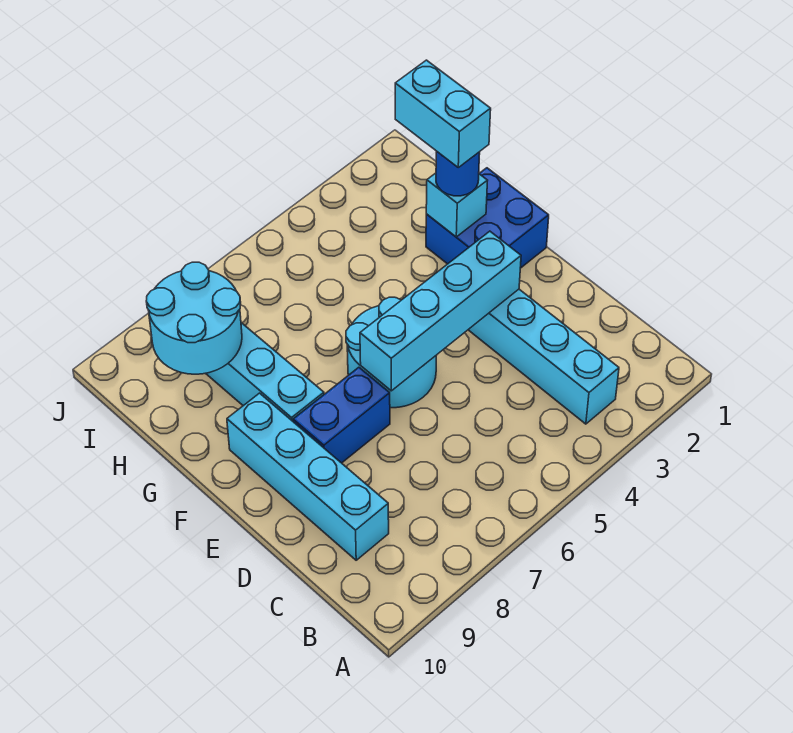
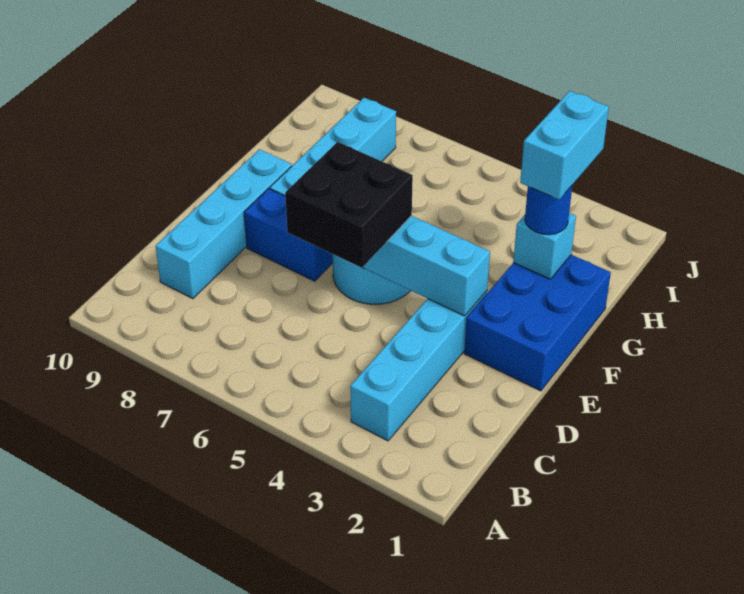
none -> black brick D5:E6 level 3
blue brick F1:G2 level 1 -> blue brick E1:G2 level 1
cyan round brick H8:I9 level 2 -> none

